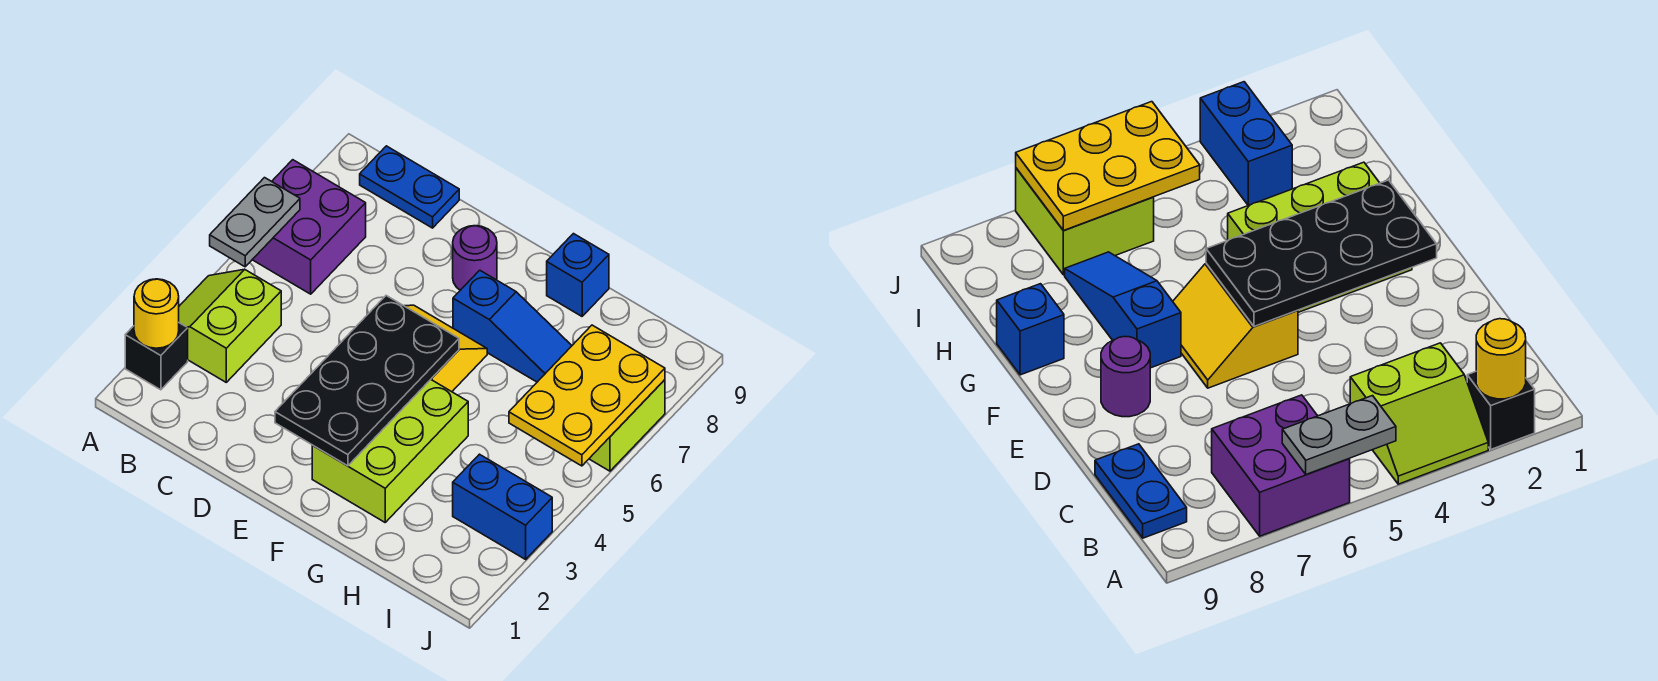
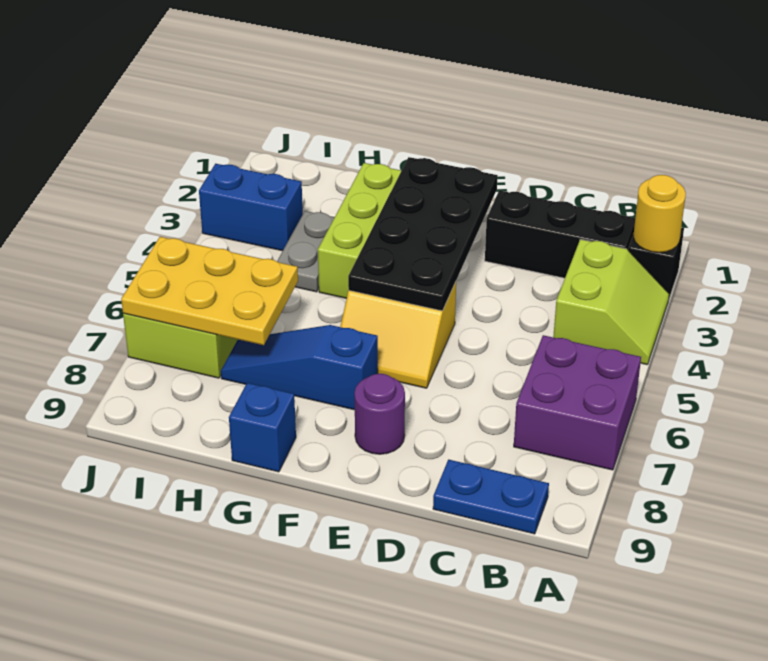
grey plate A5:A6 level 2 -> grey plate H3:H4 level 1
none -> black brick B2:D2 level 1
yellow plate I5:J7 level 2 -> yellow plate H6:J7 level 2

